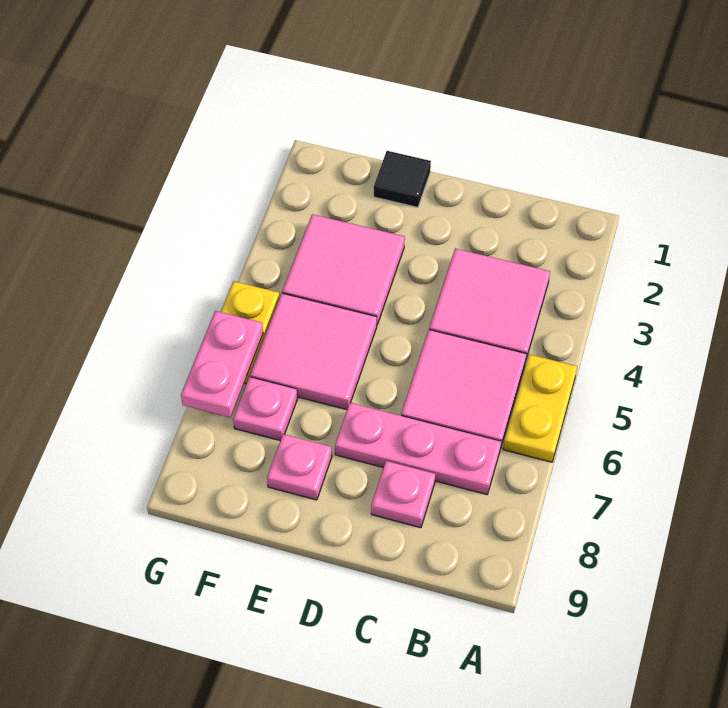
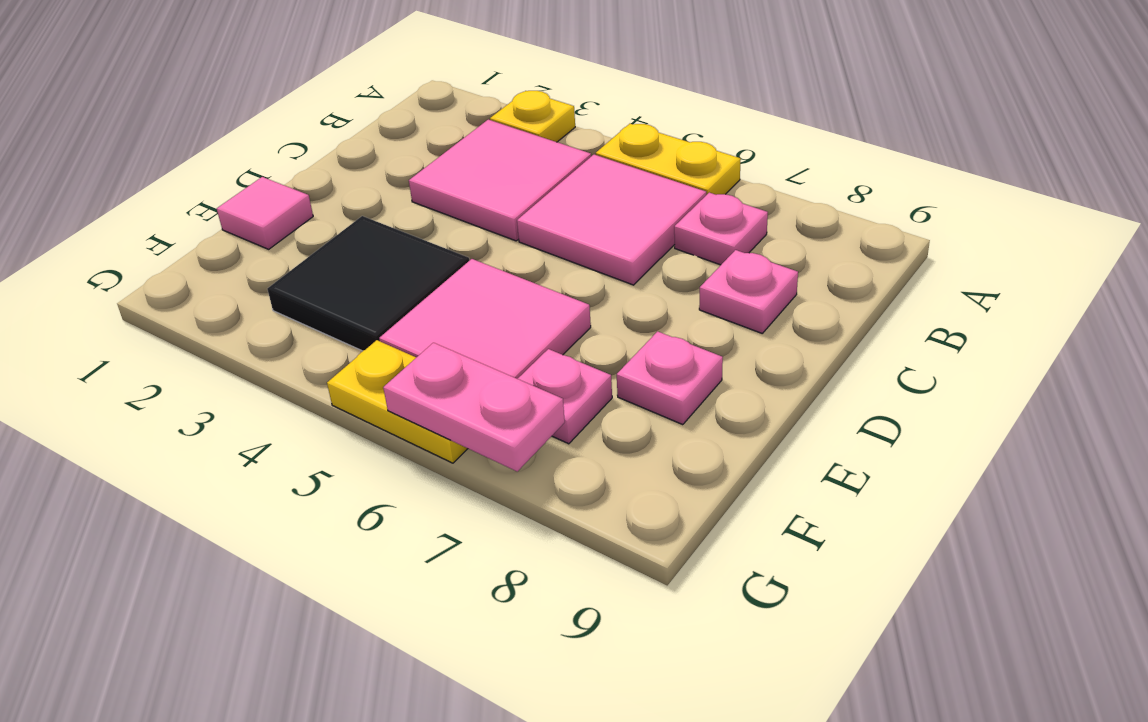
none -> yellow plate A3 level 1
pink plate B7:D7 level 1 -> pink plate B7 level 1
black tile E1 level 1 -> pink tile E1 level 1
pink tile E3:F4 level 1 -> black tile E3:F4 level 1

